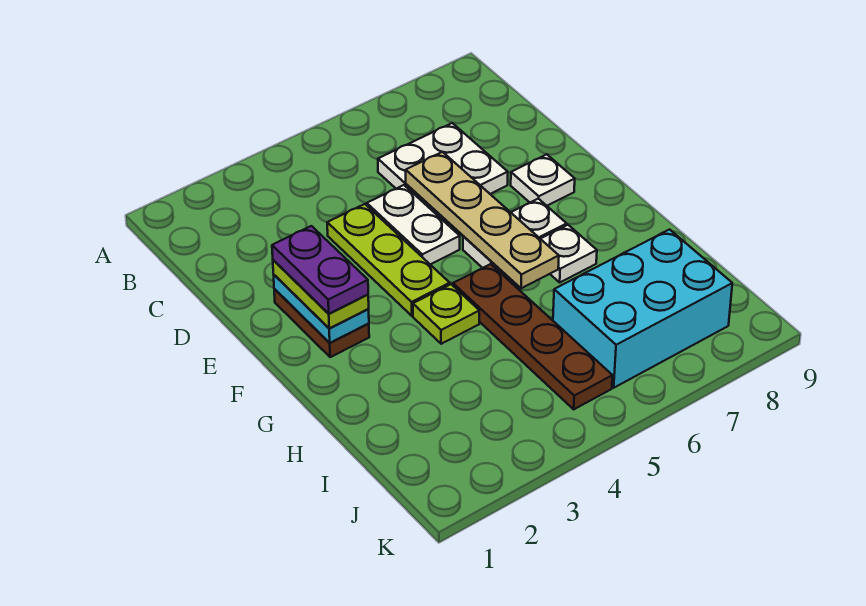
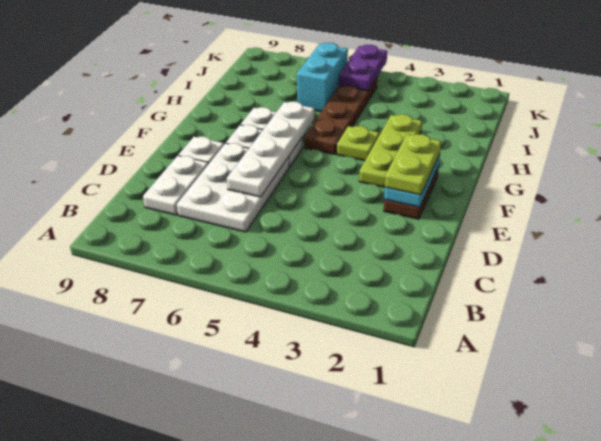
white plate C6:D7 level 1 -> white plate C6:E7 level 1
lime plate D4:F4 level 1 -> lime plate F3:H3 level 1
white plate D5:E5 level 1 -> white plate C8:D8 level 1
tan plate D6:G6 level 2 -> white plate D6:G6 level 2
purple plate E2:F2 level 4 -> purple plate J5:K5 level 2
cyan brick I6:J8 level 1 -> cyan brick I6:J6 level 1

